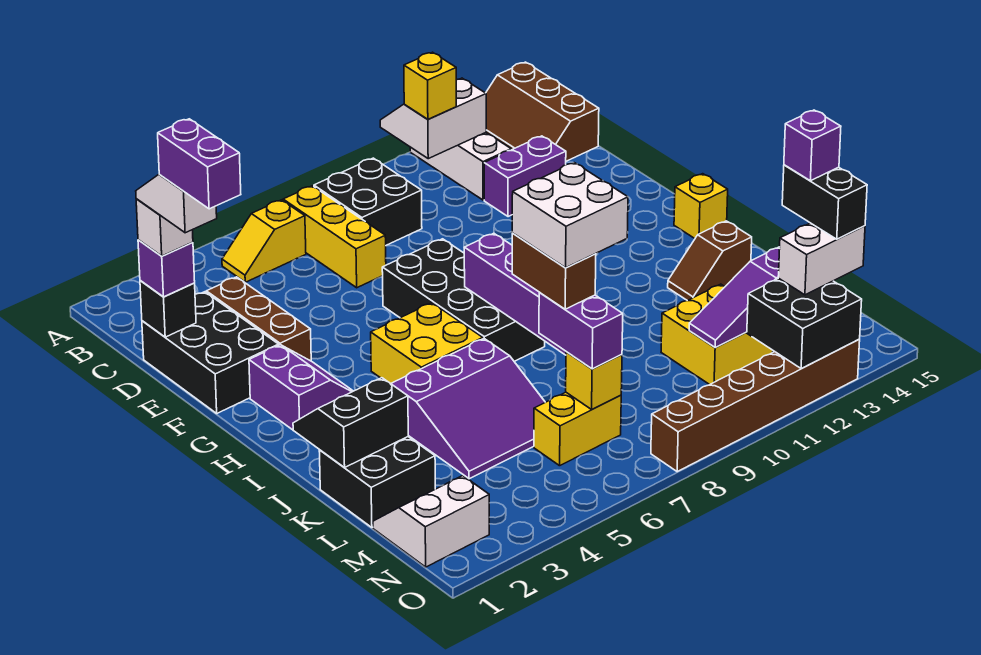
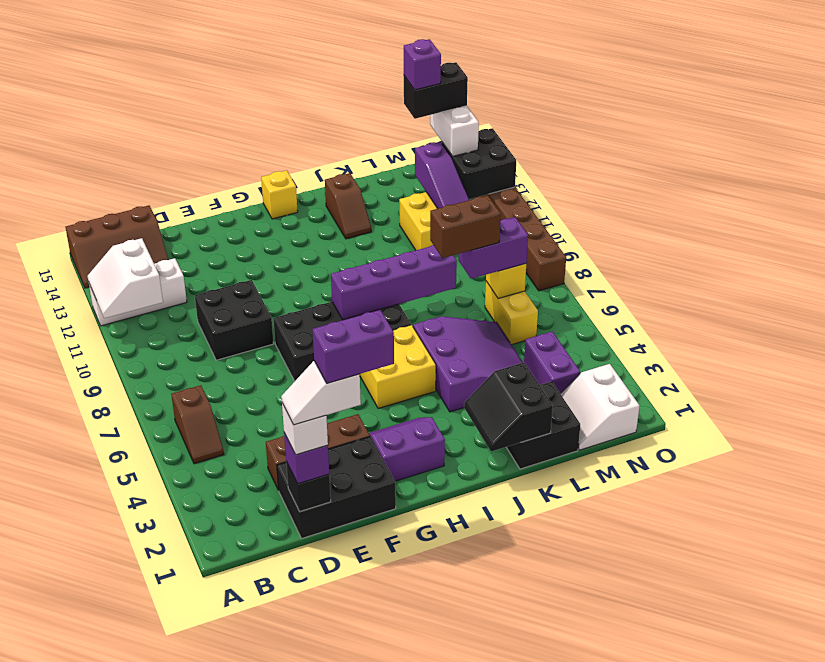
yellow slope B5:B6 level 1 top 6 -> brown slope B5:B6 level 1 top 6
yellow brick B7:D7 level 1 -> none
black brick B8:C9 level 1 -> black brick D9:E10 level 1
yellow brick B11 level 3 -> none
purple brick D12:D13 level 1 -> purple brick M3:M4 level 1
white brick K7:L8 level 5 -> none

